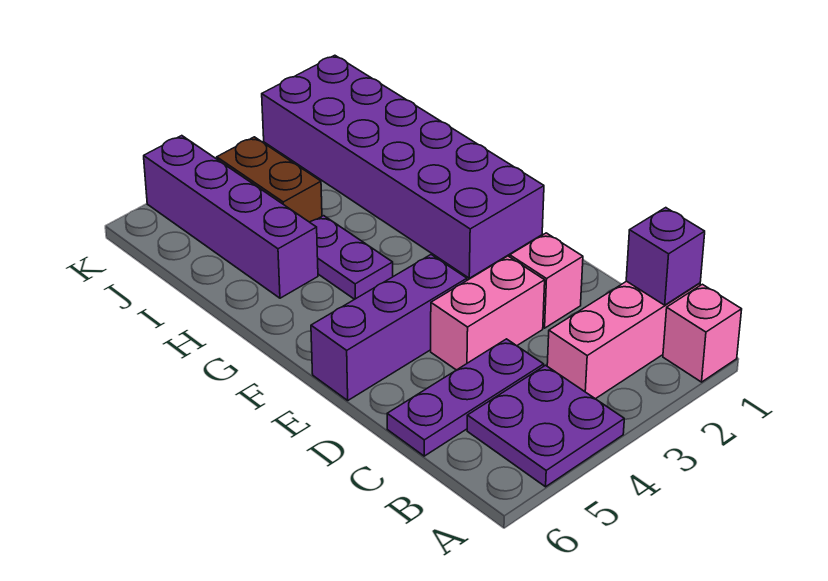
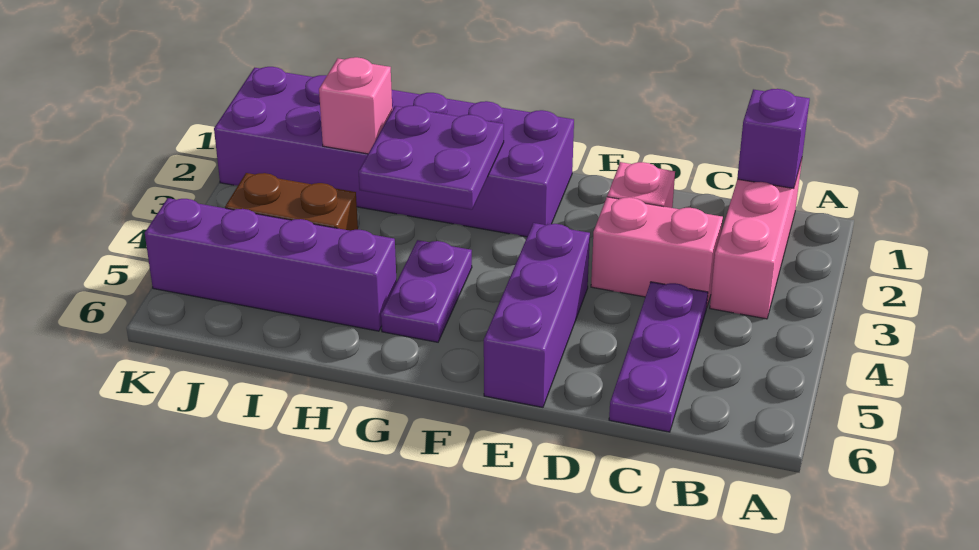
pink brick A1 level 1 -> pink brick I2 level 2
purple plate A4:B5 level 1 -> purple plate G2:H3 level 2
pink brick D3:D4 level 1 -> pink brick C3:D3 level 1
purple plate G4:H4 level 1 -> purple plate G4:G5 level 1

